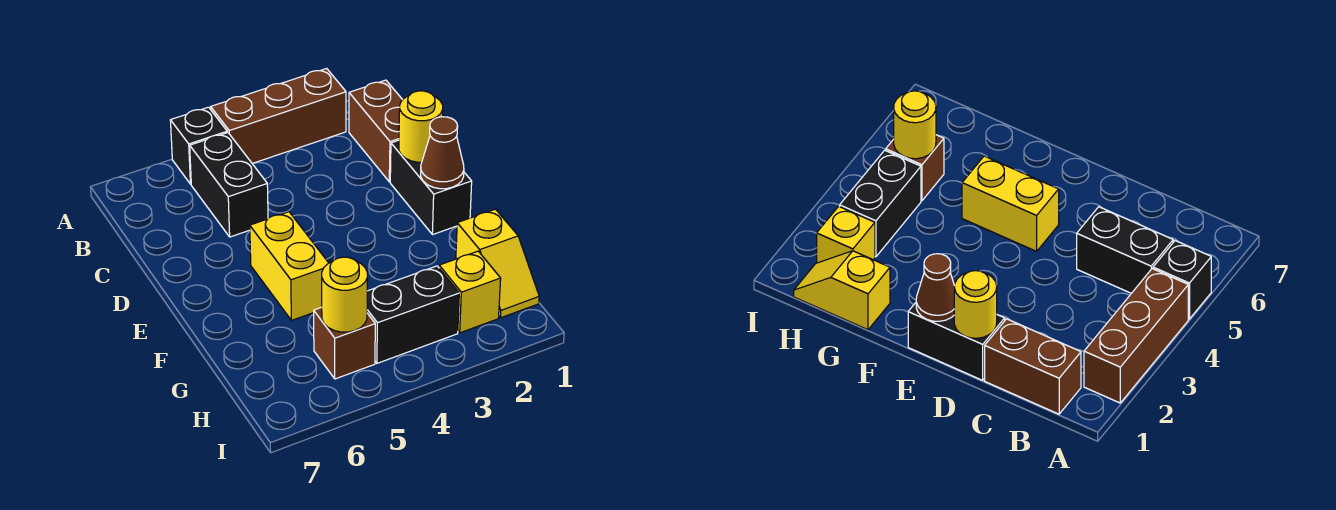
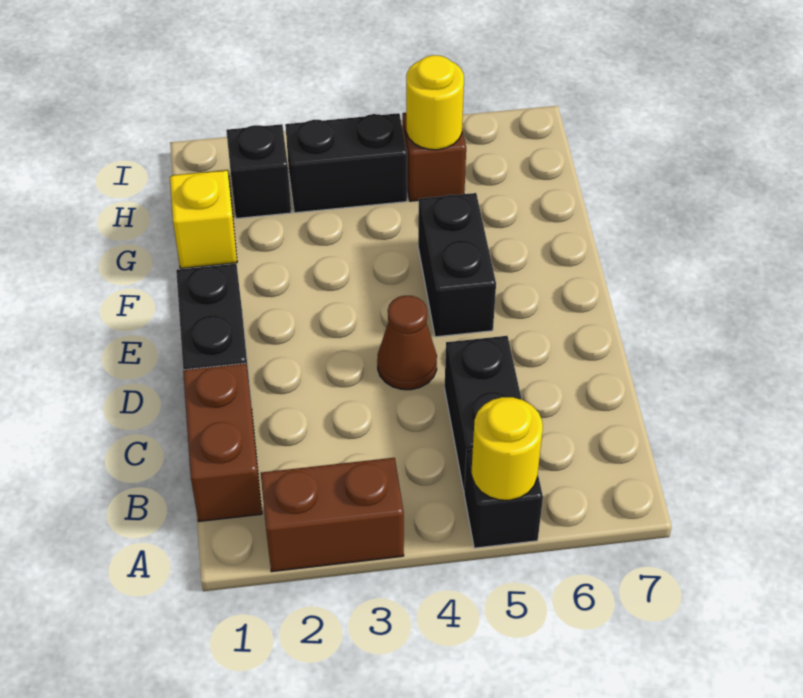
brown brick A2:A4 level 1 -> brown brick A2:A3 level 1
yellow round brick D1 level 2 -> yellow round brick A5 level 2
brown cone E1 level 2 -> brown cone D4 level 1
yellow brick E5:F5 level 1 -> black brick E5:F5 level 1
yellow brick H2 level 1 -> black brick H2 level 1

